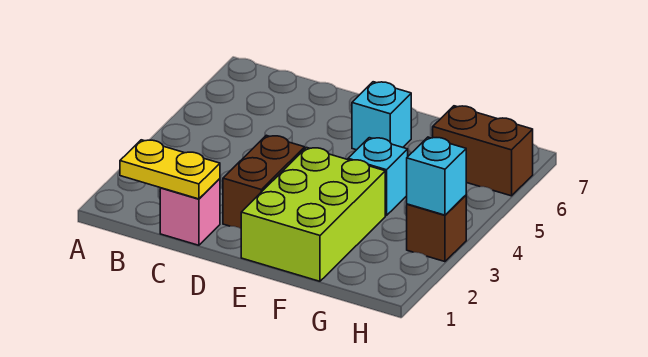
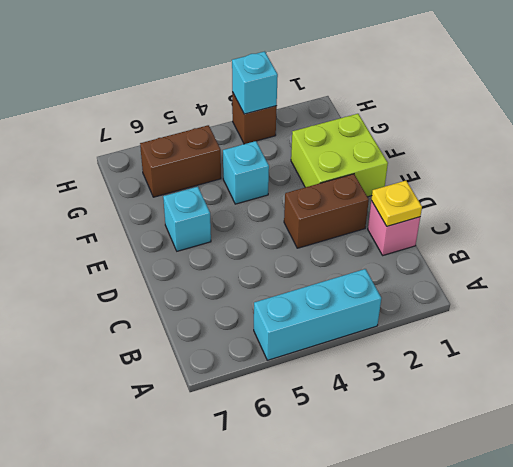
none -> cyan brick A3:A5 level 1
yellow plate B1:C1 level 2 -> yellow plate C1 level 2
lime brick E1:F3 level 1 -> lime brick E1:F2 level 1
brown brick G6:H6 level 1 -> brown brick G5:G6 level 1

